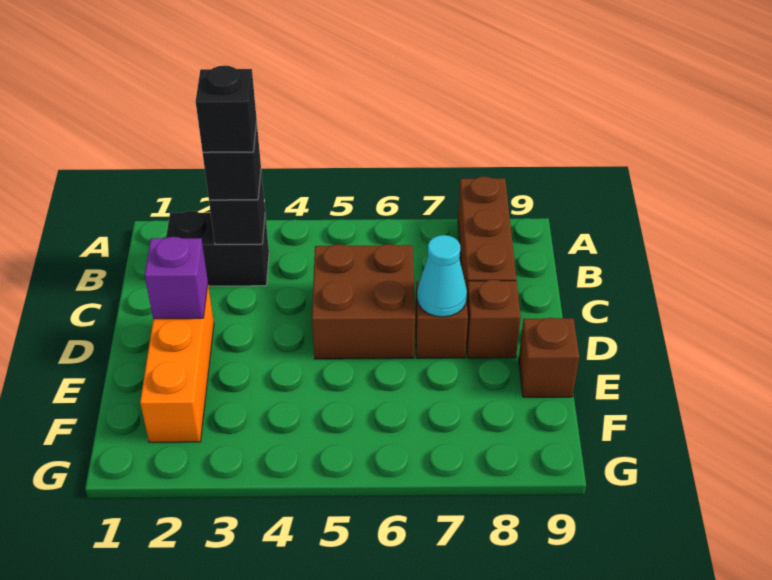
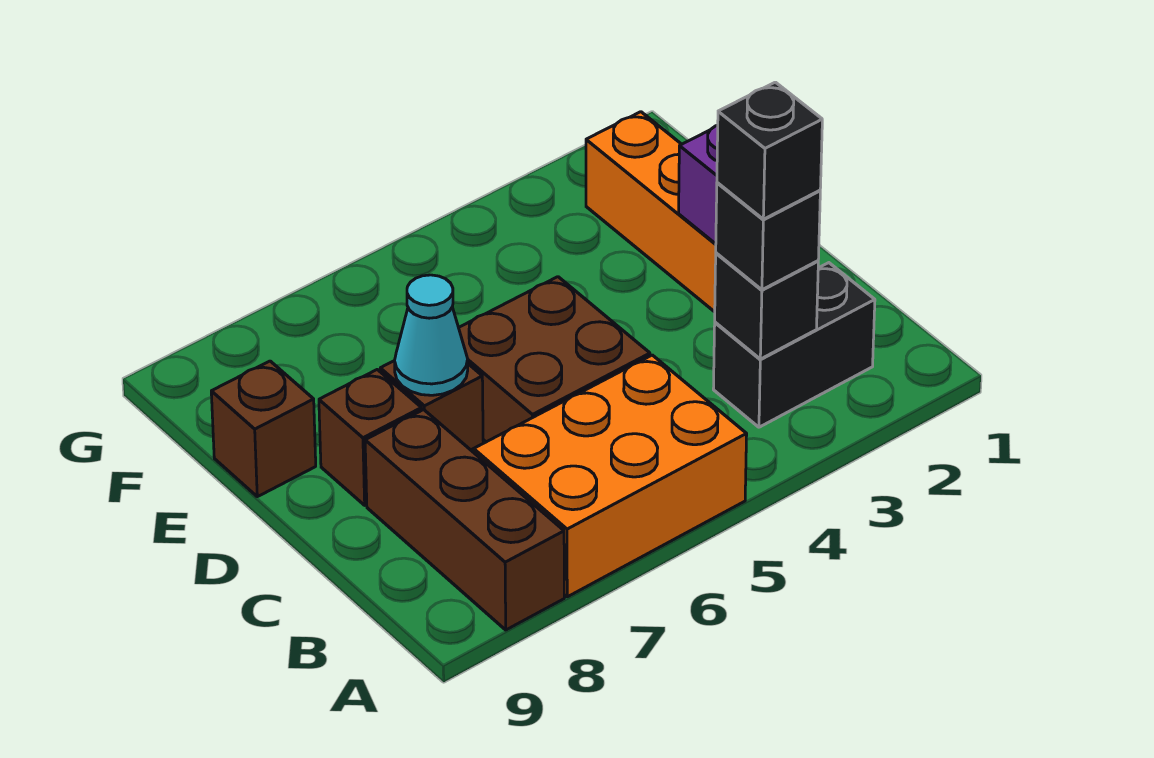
none -> orange brick A5:B7 level 1

